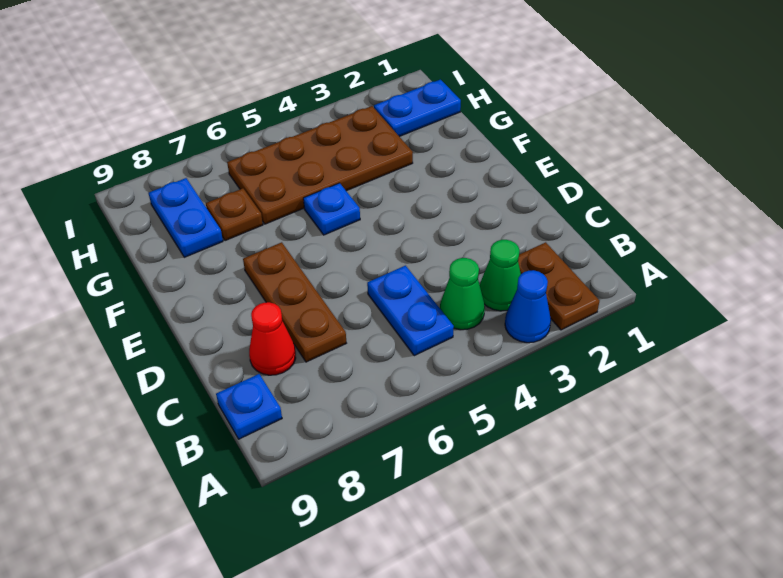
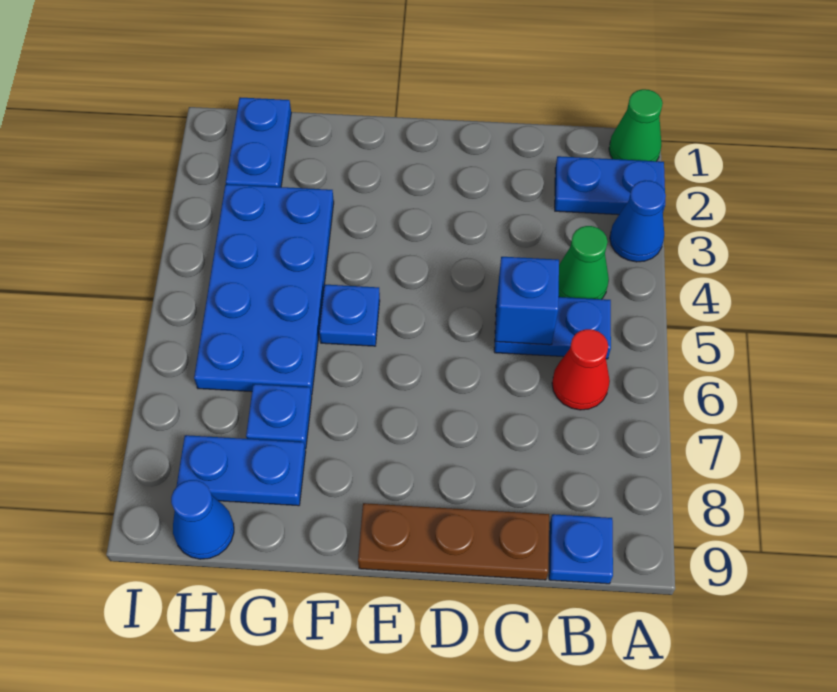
brown plate A2:B2 level 1 -> blue plate A2:B2 level 1
green cone B3 level 1 -> green cone A1 level 1
none -> blue brick C5 level 2
brown plate C7:E7 level 1 -> brown plate C9:E9 level 1
red cone C8 level 1 -> red cone B6 level 1
brown plate G3:H6 level 1 -> blue plate G3:H6 level 1
brown plate G7 level 1 -> blue plate G7 level 1
none -> blue cone H9 level 1

